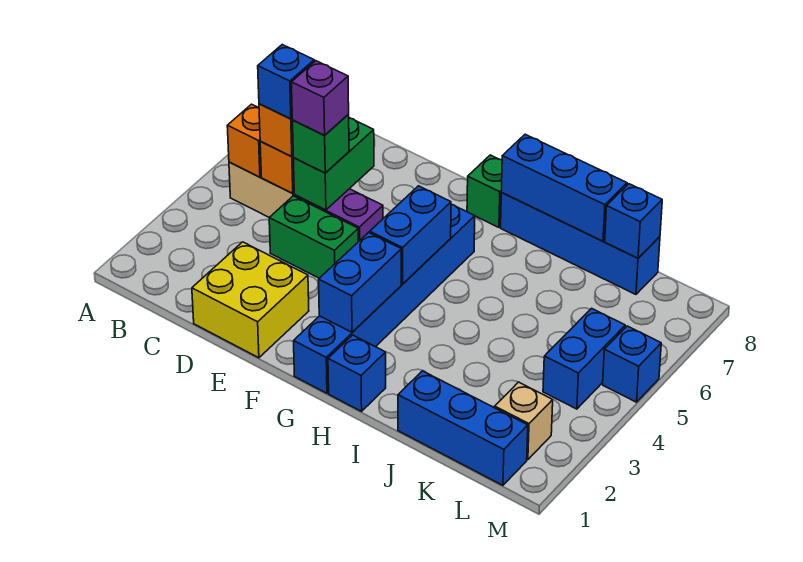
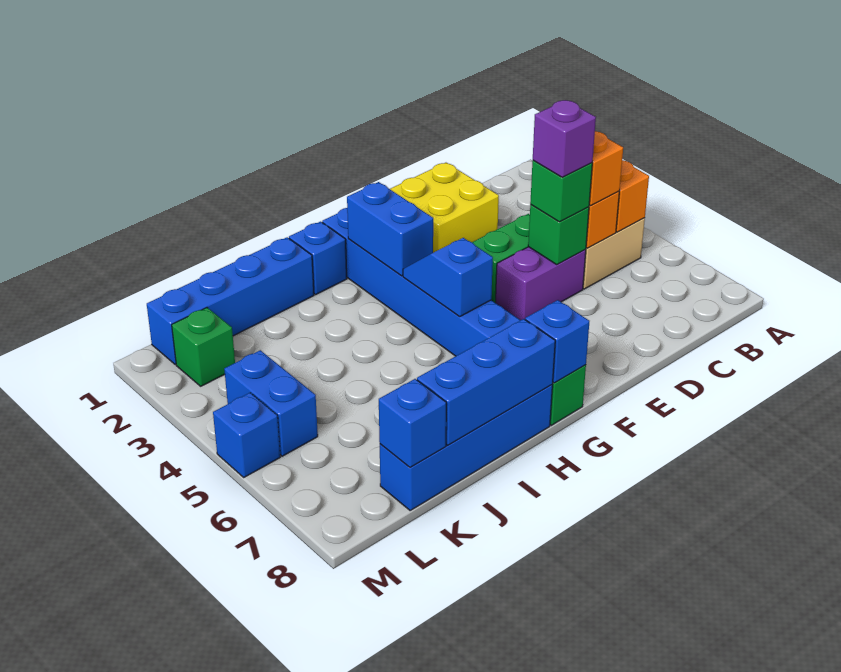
blue brick C5 level 4 -> blue brick G8 level 2
green brick D5:D6 level 2 -> green brick D5 level 2
blue brick G4:G5 level 2 -> blue slope G4:G5 level 2 top 5
blue brick J1:L1 level 1 -> blue brick I1:L1 level 1
tan brick L2 level 1 -> green brick L2 level 1

